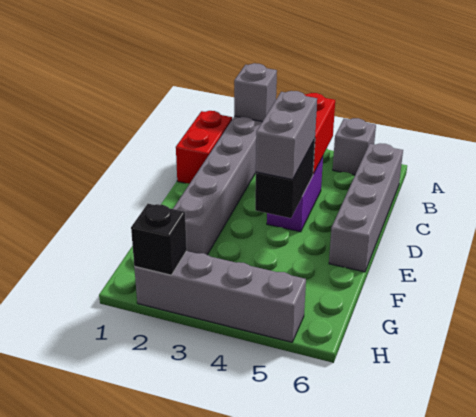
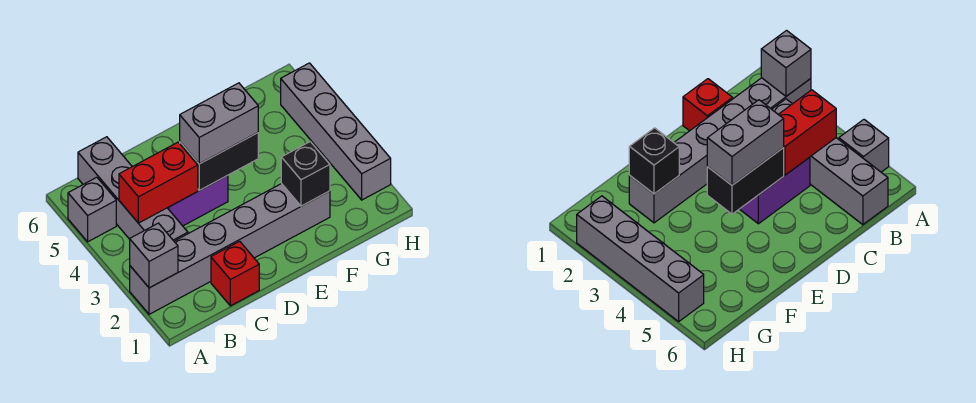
red brick B1:C1 level 1 -> red brick C1 level 1
grey brick B6:E6 level 1 -> grey brick B3:B6 level 1
black brick H2 level 2 -> black brick F2 level 2

